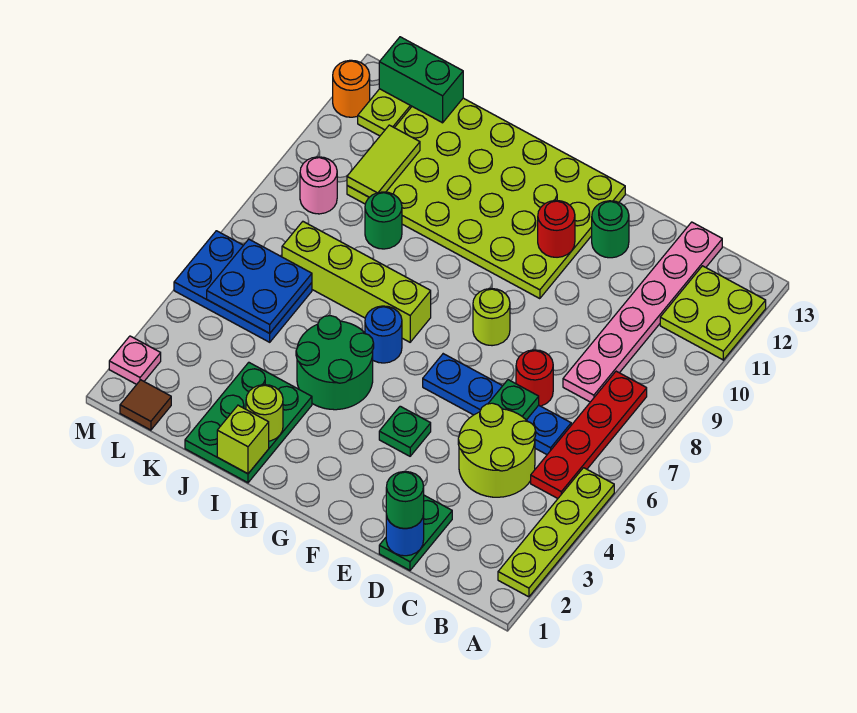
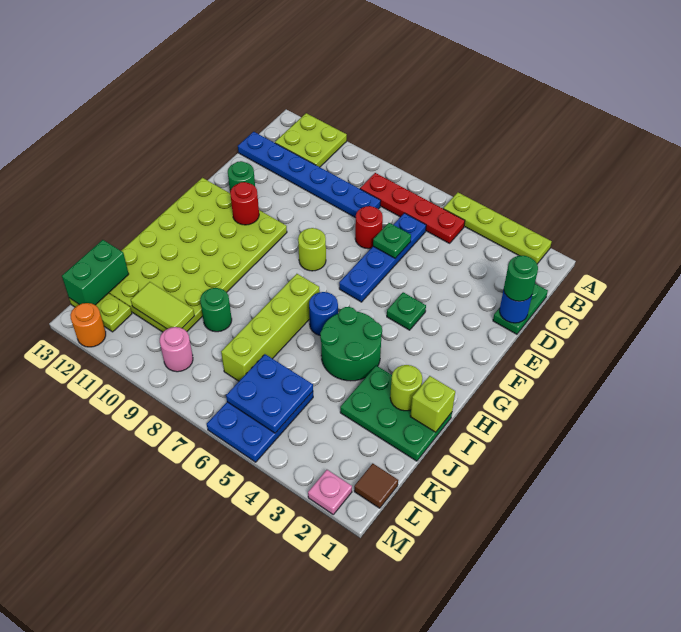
lime round brick C4:D5 level 1 -> none
pink plate C8:C13 level 1 -> blue plate C8:C13 level 1
green plate D1:D2 level 1 -> green plate C1:D1 level 1

